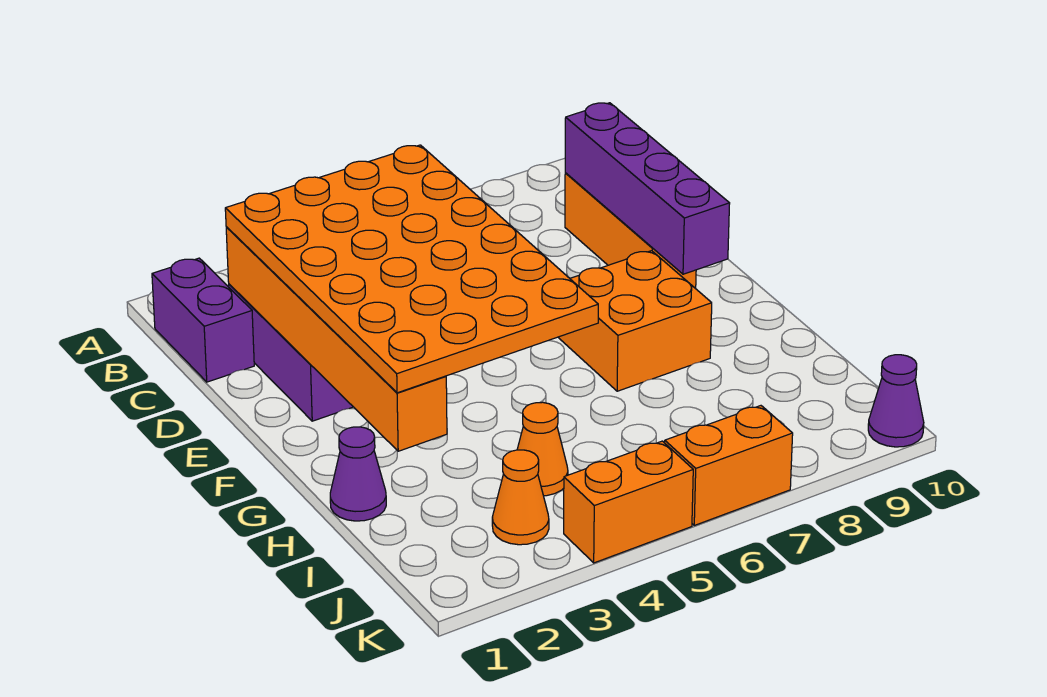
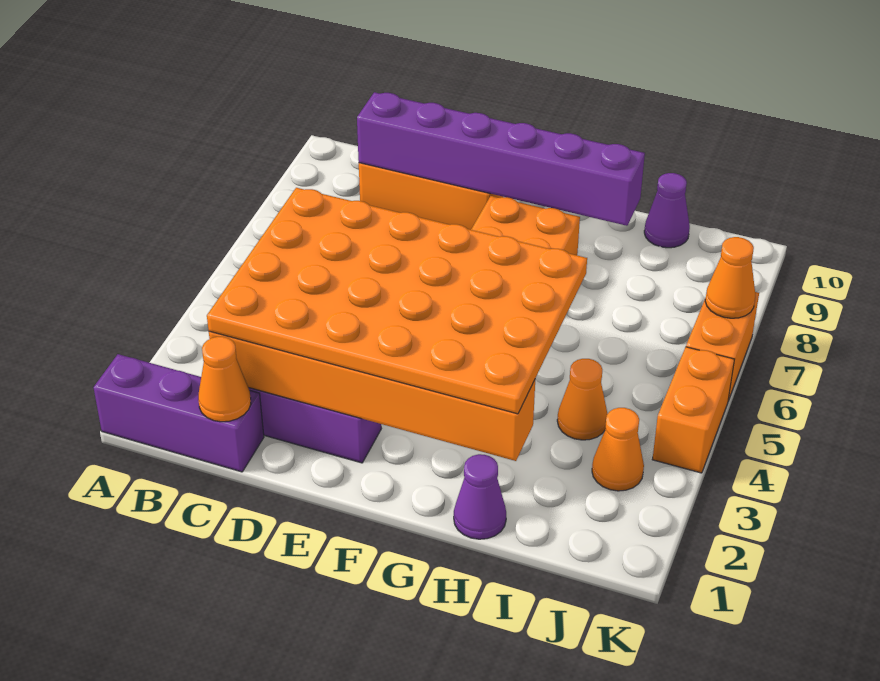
purple brick B1:C1 level 1 -> purple brick A1:C1 level 1
none -> orange cone C1 level 2
purple brick C9:F9 level 2 -> purple brick C9:H9 level 2
none -> orange cone K7 level 2
purple cone K10 level 1 -> purple cone I10 level 1

